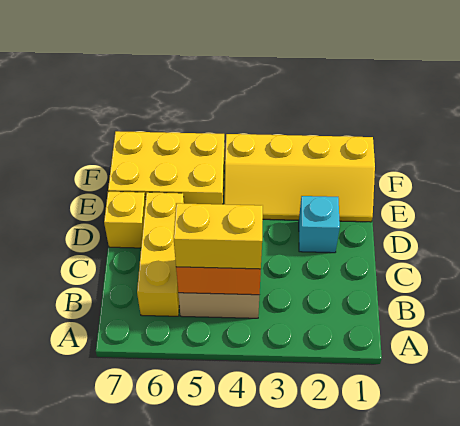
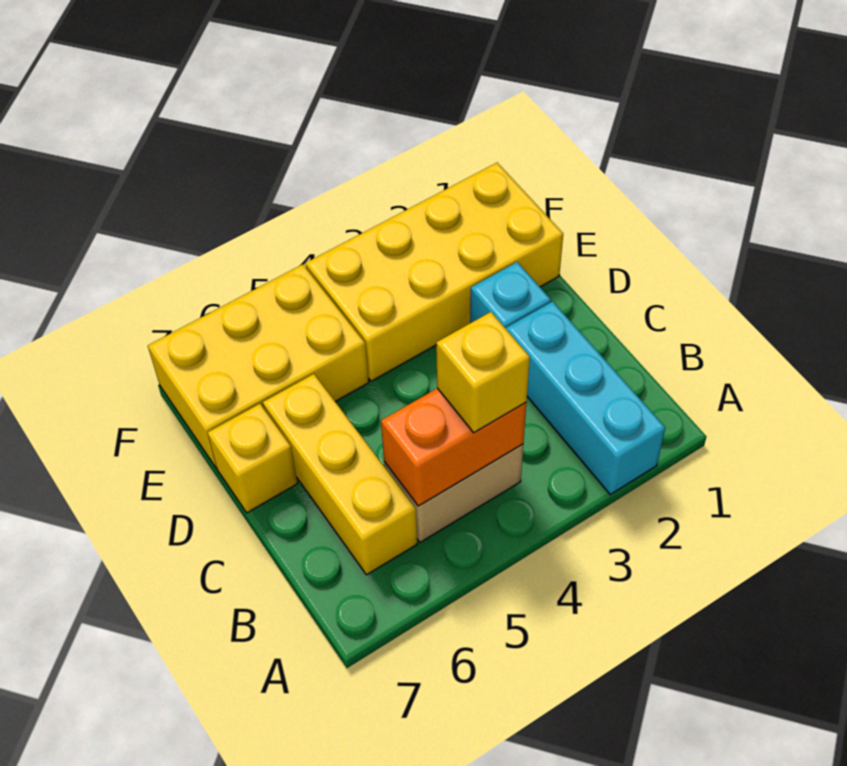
none -> cyan brick A2:C2 level 1
yellow brick B4:B5 level 3 -> yellow brick B4 level 3
yellow slope E1:F4 level 1 top F -> yellow brick E1:F4 level 1

